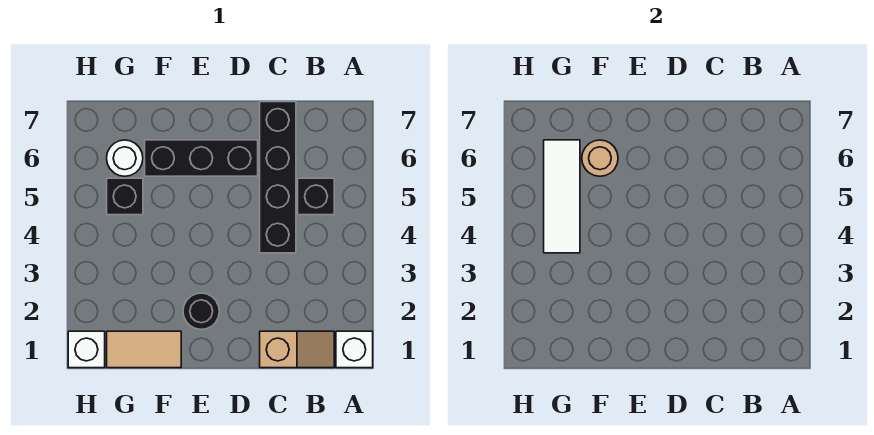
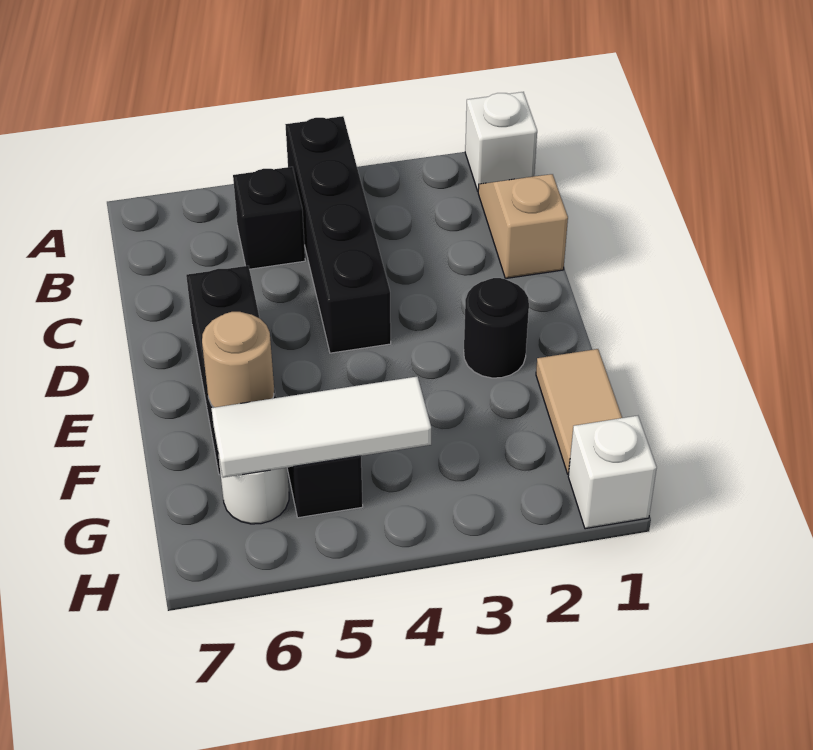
black brick C4:C7 level 1 -> black brick A4:D4 level 1

